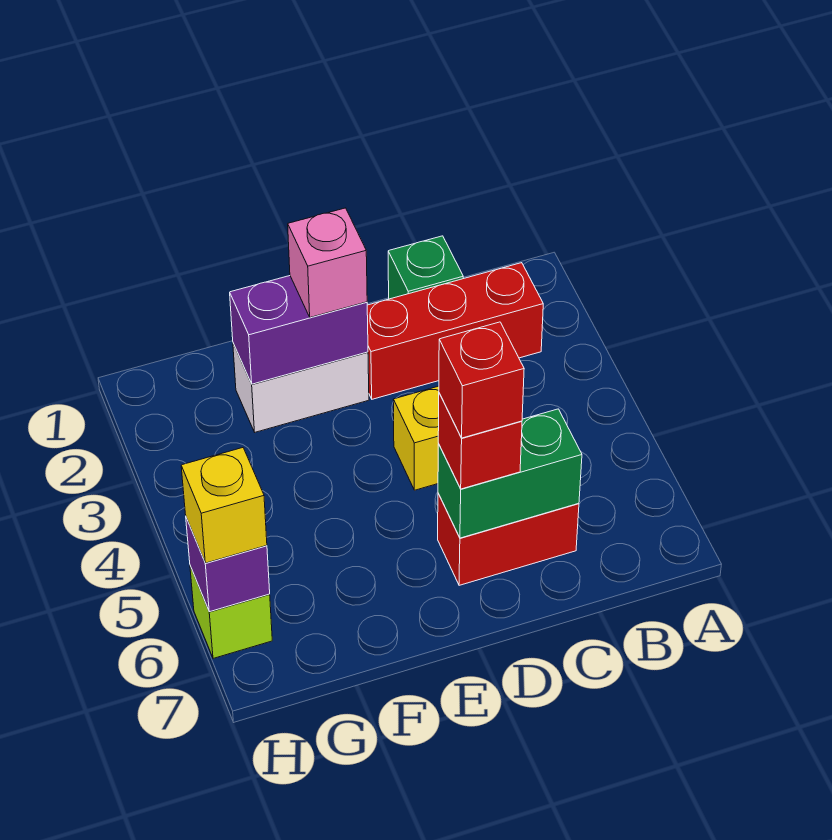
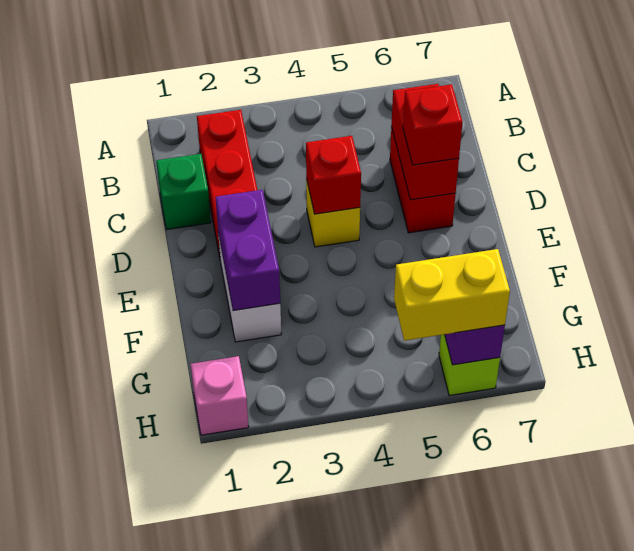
green brick C6:D6 level 2 -> red brick C6:D6 level 2
red brick D6 level 4 -> red brick D4 level 2
pink brick E2 level 3 -> pink brick H1 level 1
yellow brick H6 level 3 -> yellow brick H5:H6 level 3

